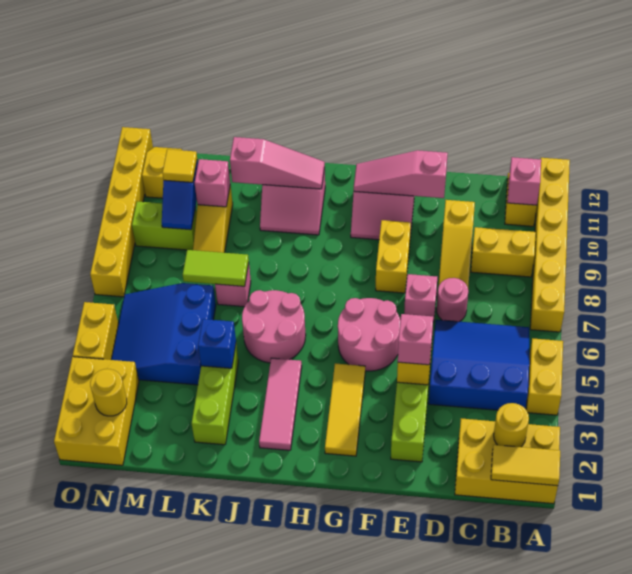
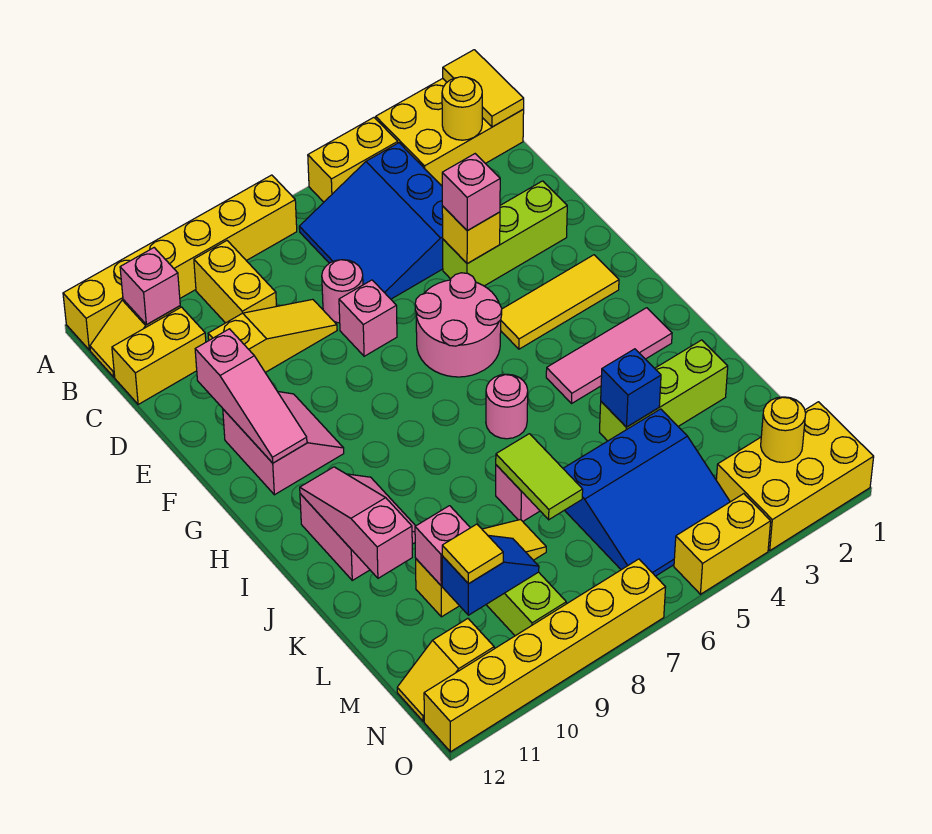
yellow brick A1:C2 level 1 -> yellow brick A1:B3 level 1
yellow brick F8:F9 level 1 -> yellow brick C11:C12 level 1
pink round brick I5:J6 level 1 -> pink round brick I6 level 1

